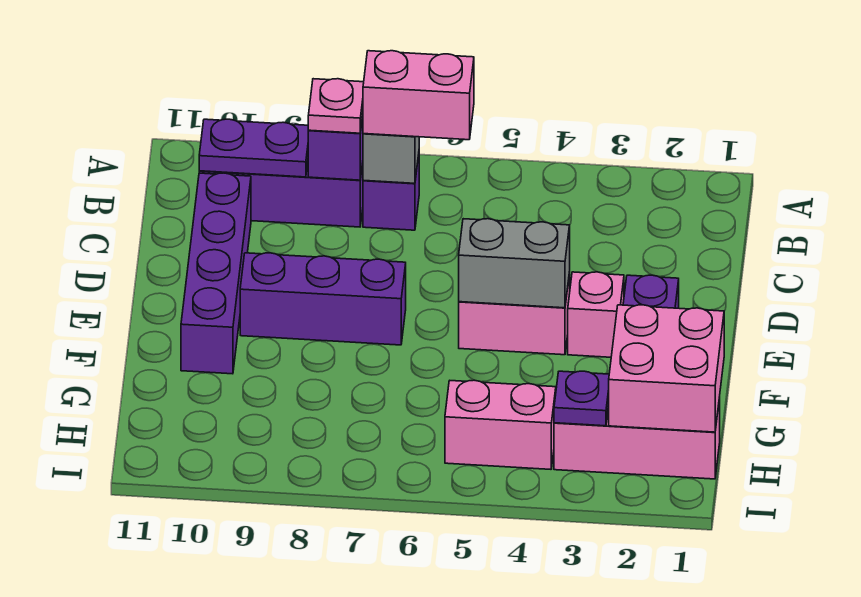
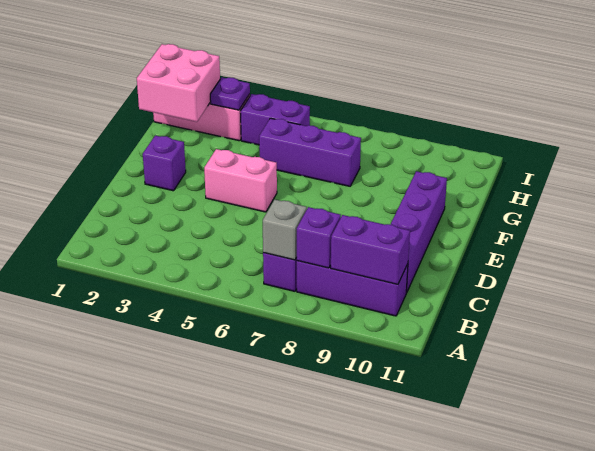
pink brick B6:B7 level 3 -> none
pink plate B8 level 3 -> none
purple plate B9:B10 level 2 -> purple brick B9:B10 level 2
pink brick E3 level 1 -> none
grey brick E4:E5 level 2 -> none
purple brick E7:E9 level 1 -> purple brick G5:G7 level 1
pink brick H4:H5 level 1 -> purple brick H4:H5 level 1

